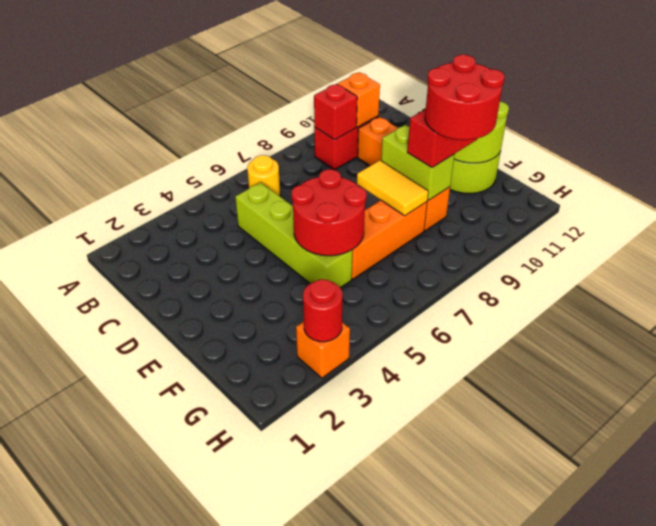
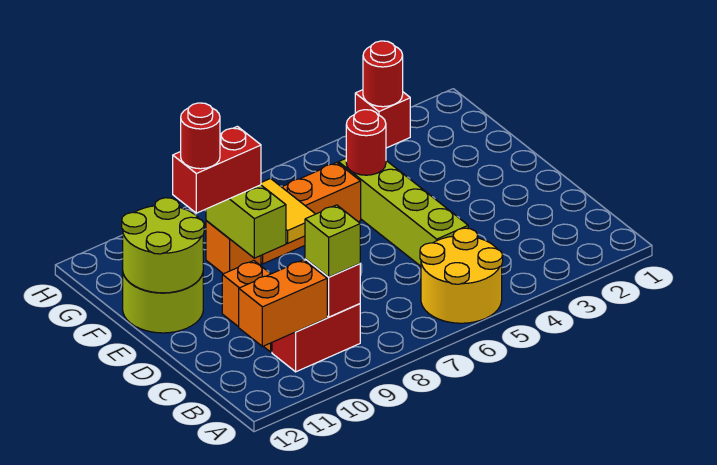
yellow round brick B6 level 1 -> yellow round brick A5:B6 level 1
none -> lime brick B9 level 3
orange brick B10 level 2 -> orange brick B10:B11 level 2
red round brick E5:F6 level 2 -> red round brick F5 level 2
red round brick F9:G10 level 4 -> red round brick F10 level 4
orange brick H3 level 1 -> red brick H3 level 1

